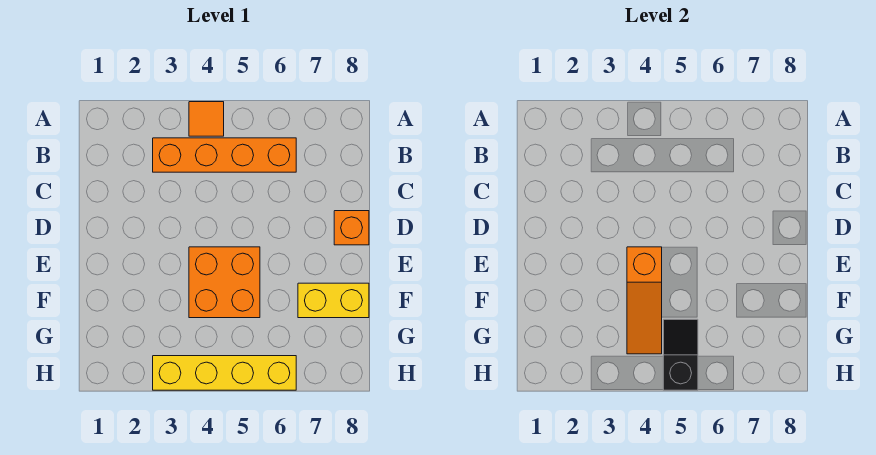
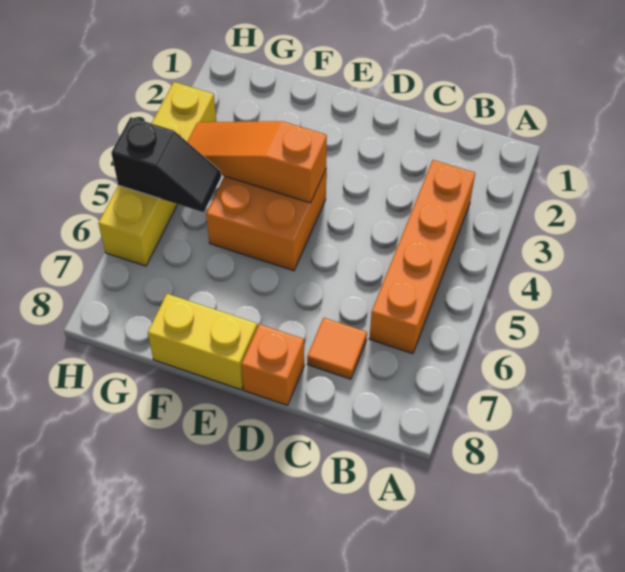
orange tile A4 level 1 -> orange tile C7 level 1
yellow brick F7:F8 level 1 -> yellow brick E8:F8 level 1

